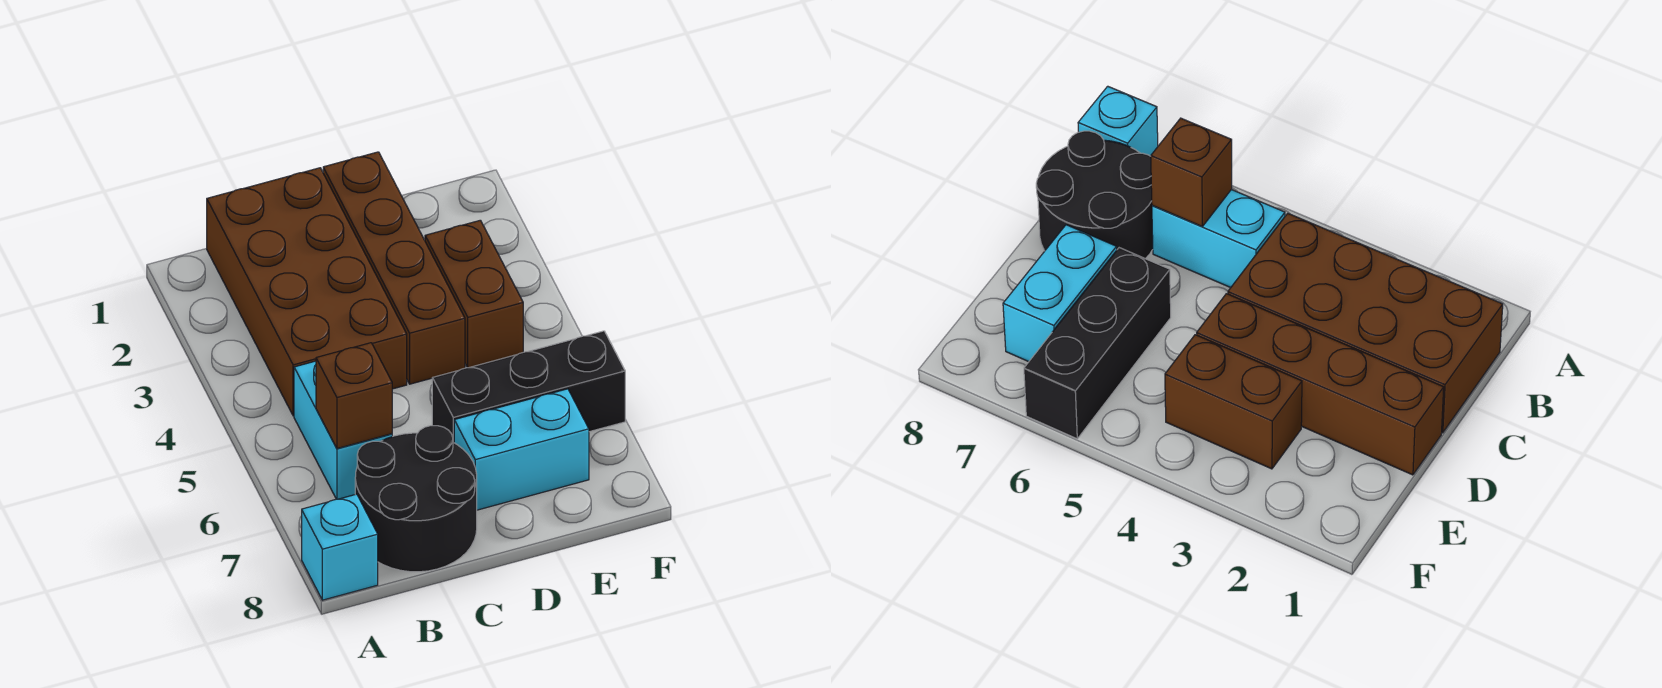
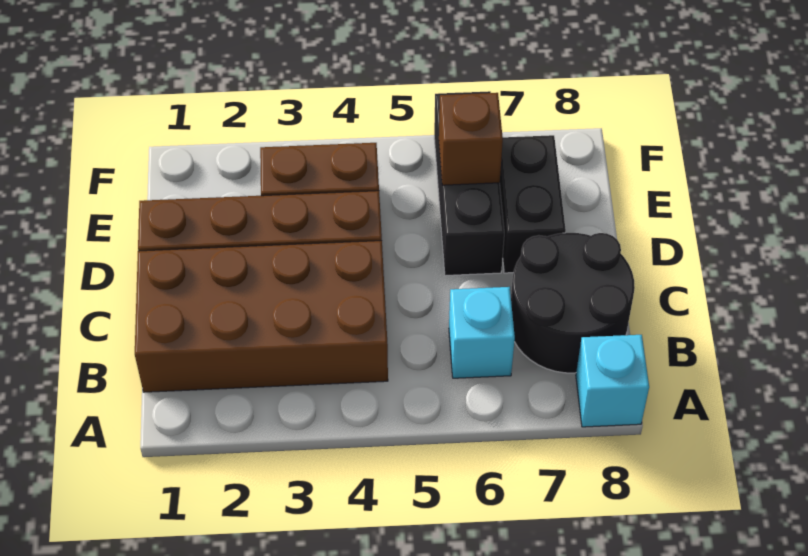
cyan brick B5:B6 level 1 -> cyan brick B6 level 1
brown brick B6 level 2 -> brown brick E6 level 2
cyan brick D7:E7 level 1 -> black brick D7:E7 level 1

